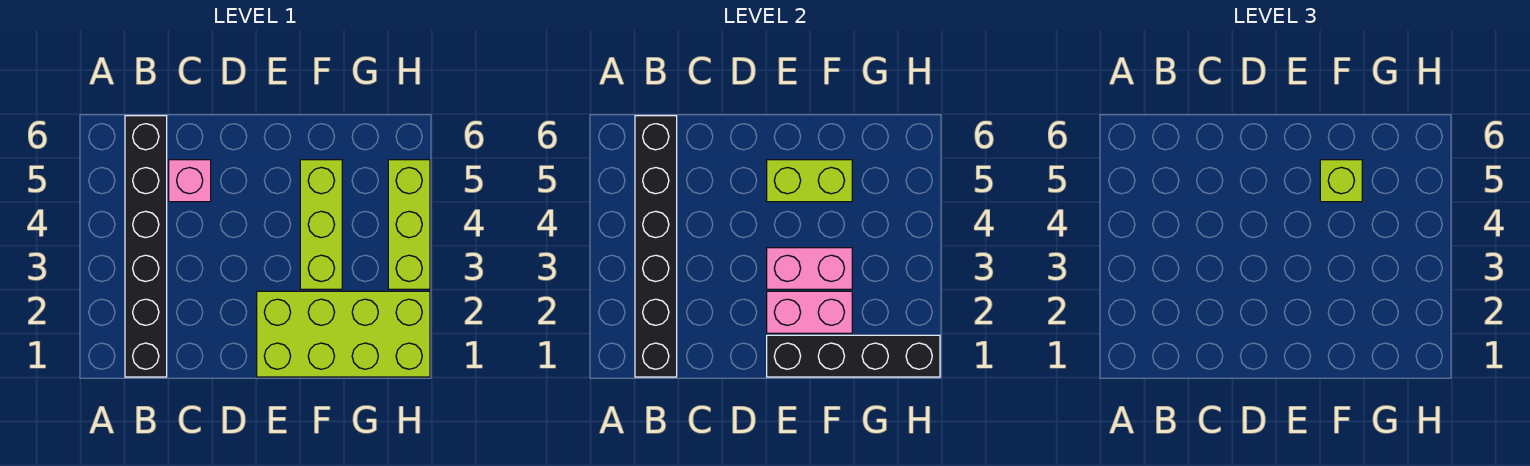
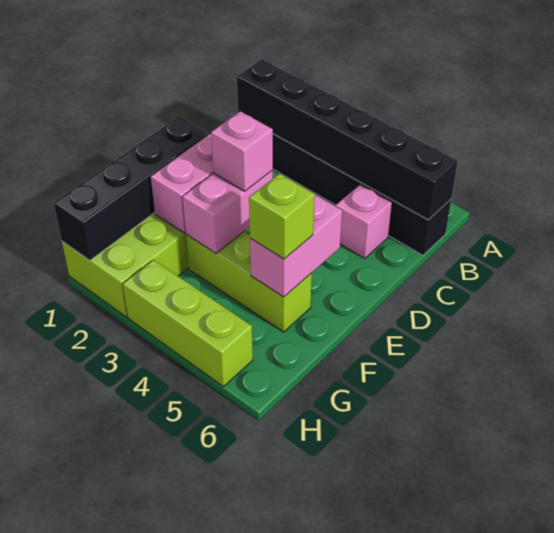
none -> pink brick E3 level 3
lime brick E5:F5 level 2 -> pink brick E5:F5 level 2

